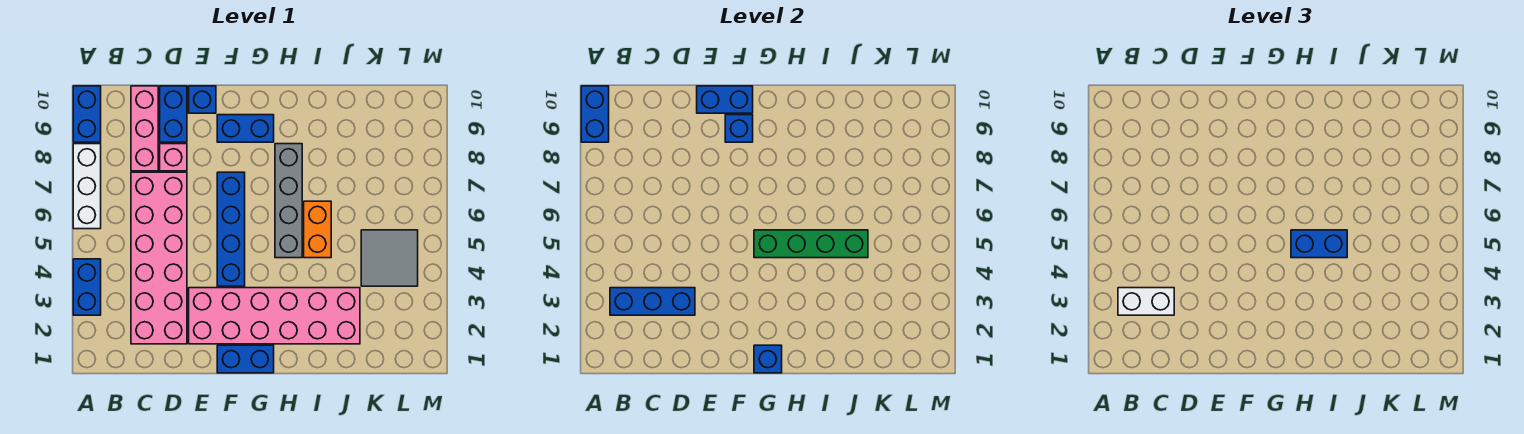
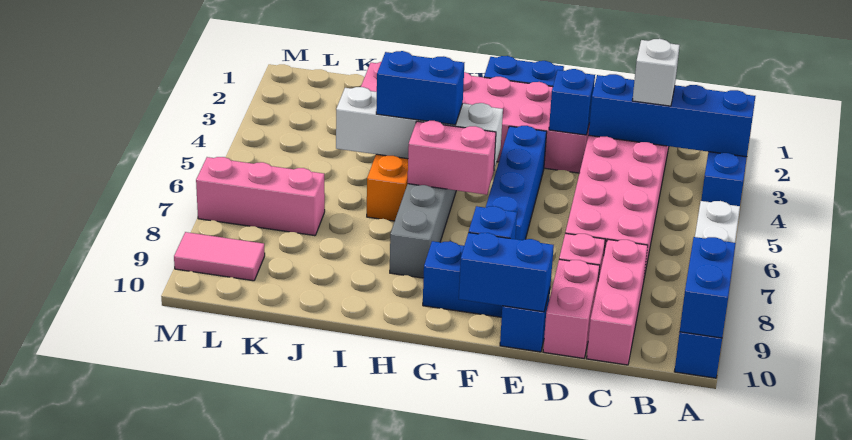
blue brick B3:D3 level 2 -> blue brick A3:D3 level 2
white brick B3:C3 level 3 -> white brick C3 level 3
blue brick D9:D10 level 1 -> pink brick D9:D10 level 1
blue brick G1 level 2 -> blue brick E3 level 2
green brick G5:J5 level 2 -> white brick G5:J5 level 2
none -> pink brick G6:H6 level 2
grey tile K4:L5 level 1 -> none
none -> pink brick K7:M7 level 1
none -> pink tile L9:M9 level 1

